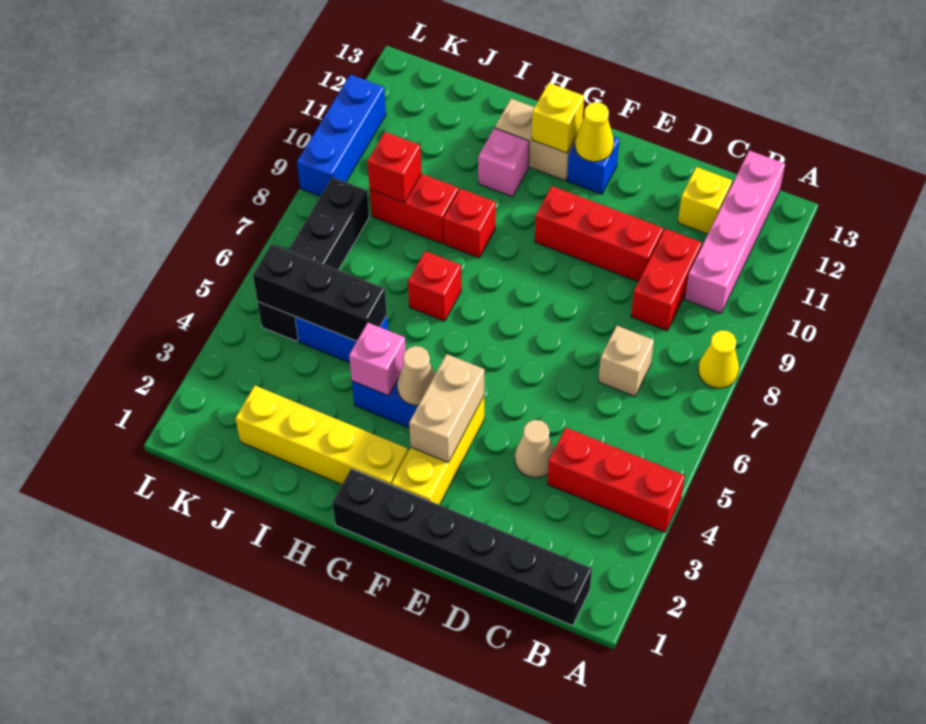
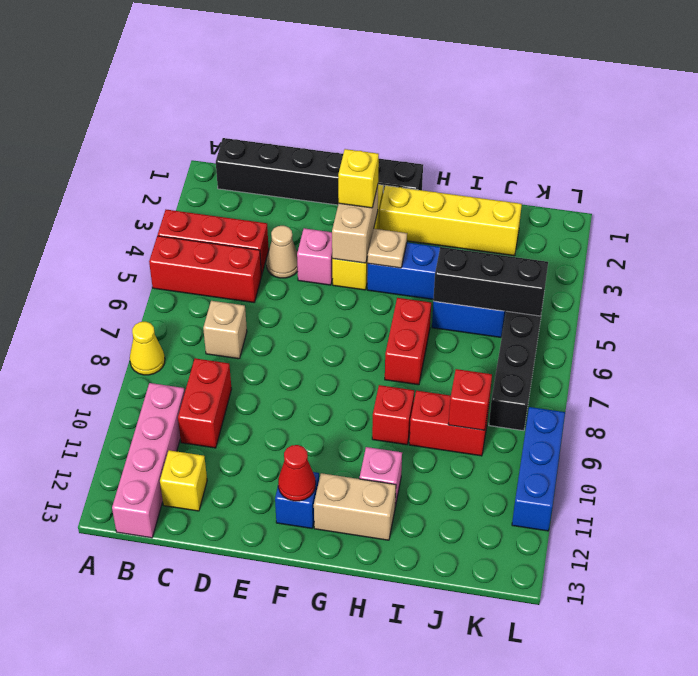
red brick D10:F10 level 1 -> red brick A5:C5 level 1
yellow cone F12 level 2 -> red cone F12 level 2
tan cone G4 level 2 -> tan plate G4 level 2
yellow brick G12 level 2 -> yellow brick F3 level 3
pink brick H4 level 2 -> pink brick E4 level 1
red brick H7 level 1 -> red brick H6:H7 level 1

